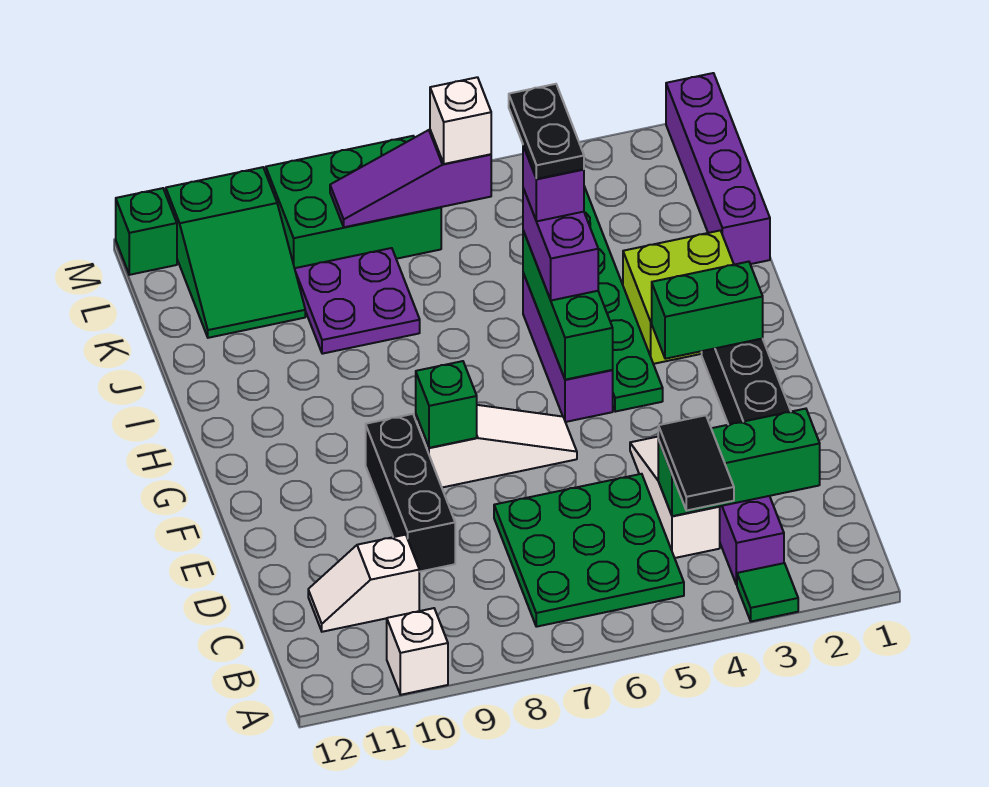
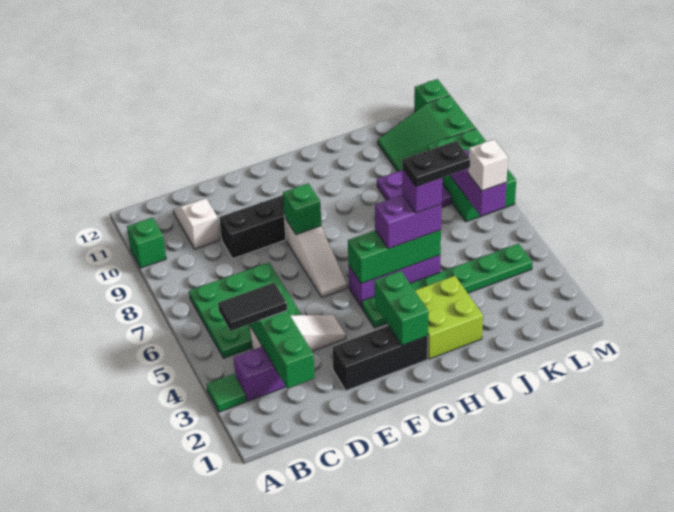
white brick A10 level 1 -> green brick A10 level 1
purple brick J1:M1 level 1 -> none

